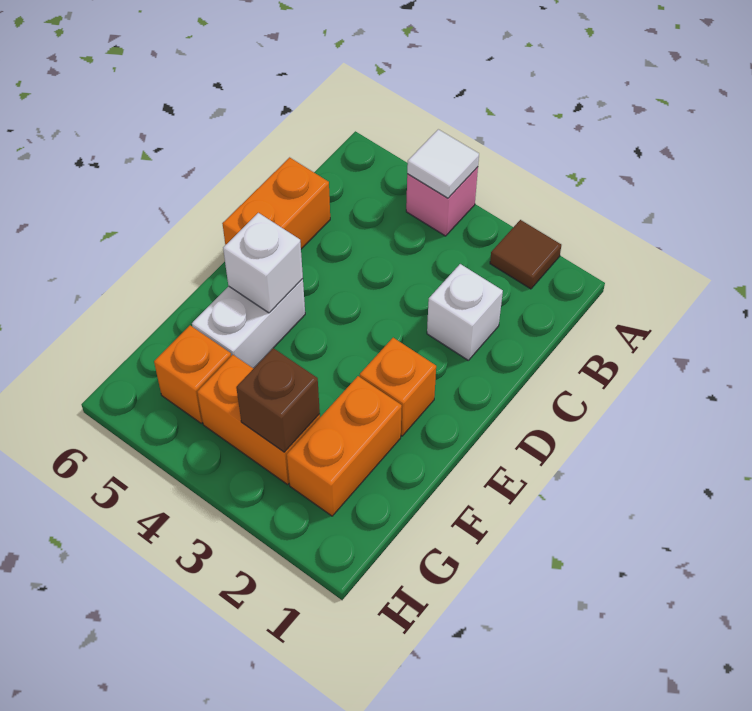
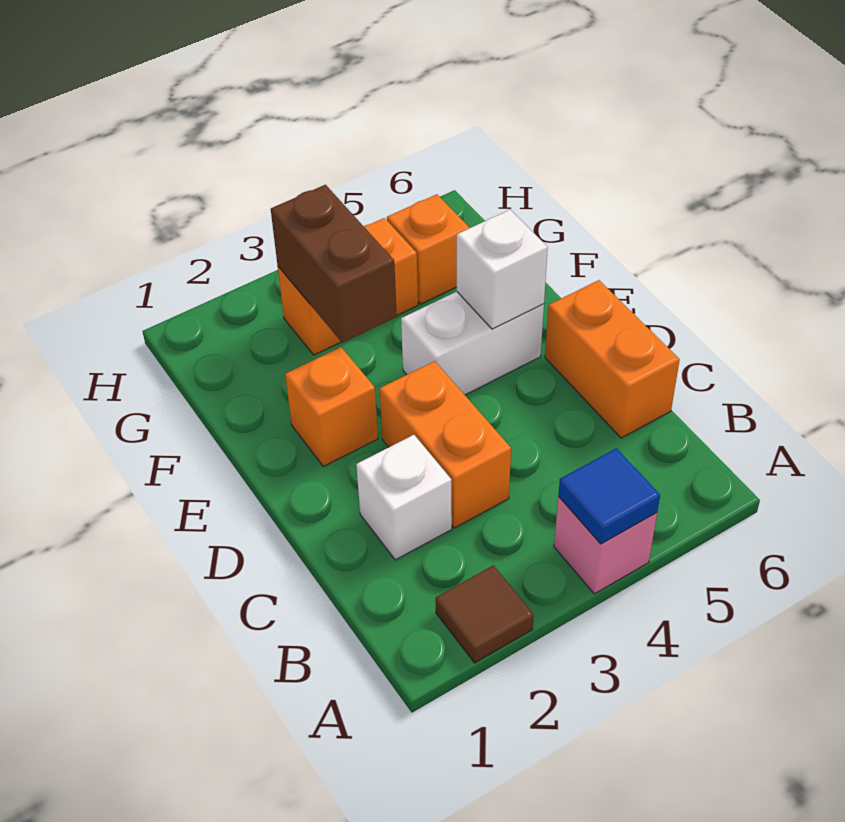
white tile A4 level 2 -> blue tile A4 level 2
white brick E5:F5 level 1 -> white brick E4:E5 level 1
orange brick F2:G2 level 1 -> orange brick C3:D3 level 1
brown brick G3 level 2 -> brown brick F3:G3 level 2

